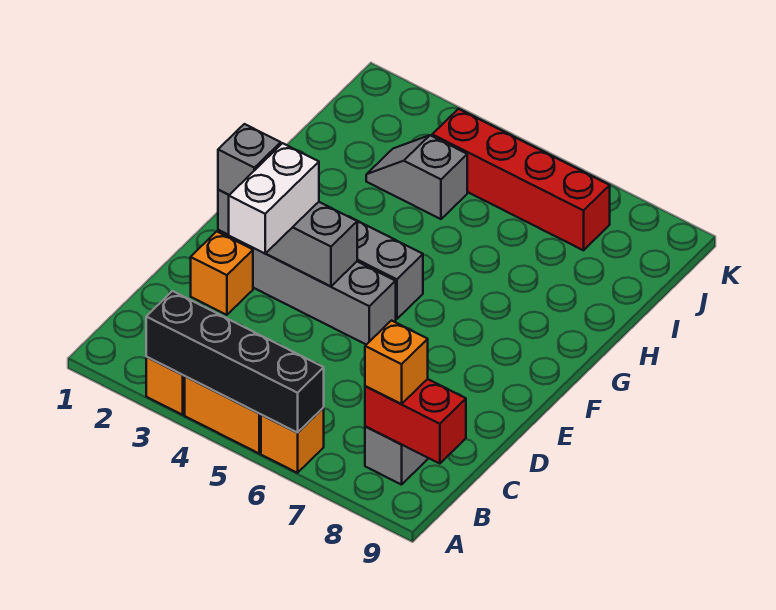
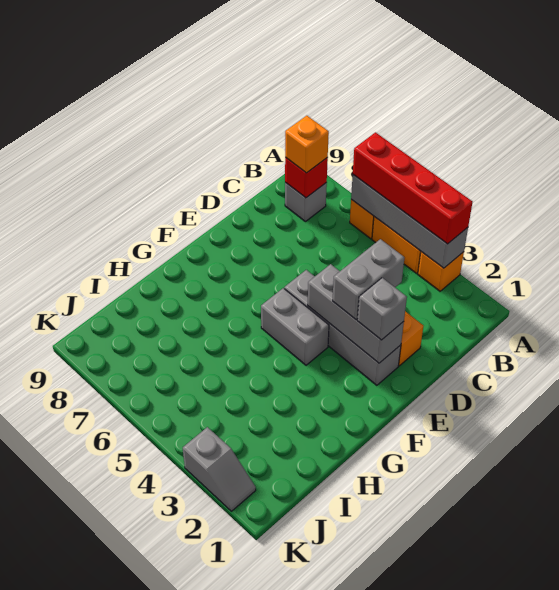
black brick A3:A6 level 2 -> grey brick A3:A6 level 2
red brick B8:B9 level 2 -> red brick B8 level 2
white brick D3:E3 level 3 -> grey brick D3:E3 level 3
grey slope I3:I4 level 1 top 4 -> grey slope K2:K3 level 1 top 3
red brick J4:J7 level 1 -> red brick A3:A6 level 3

